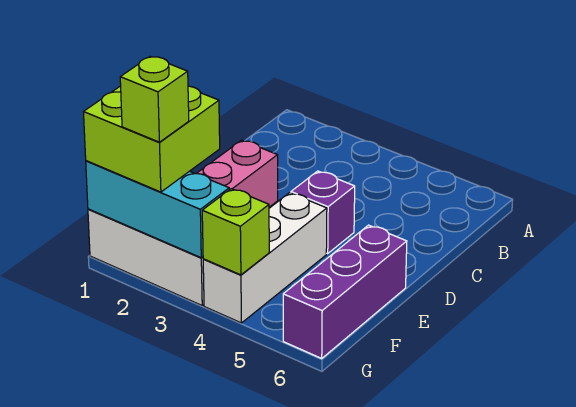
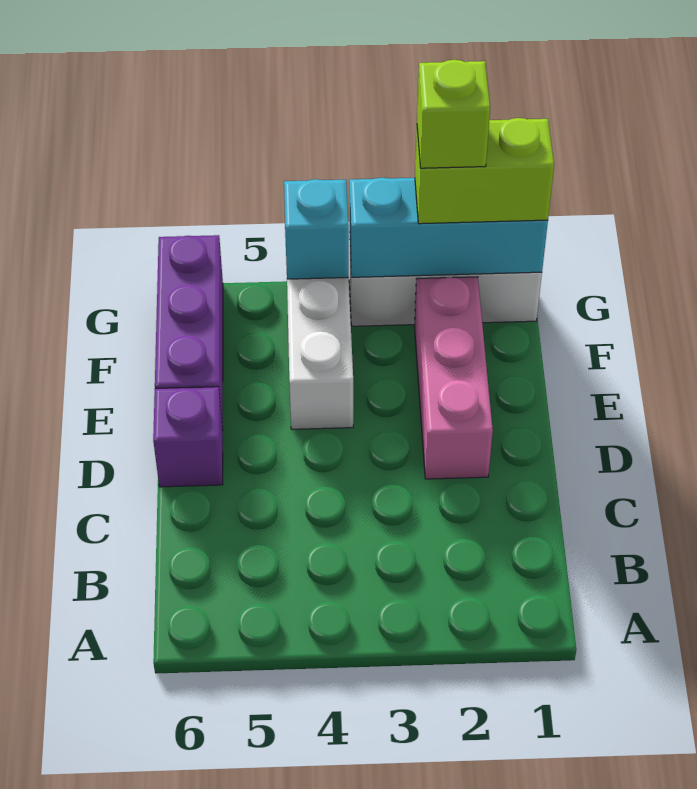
purple brick D4 level 1 -> purple brick D6 level 1
lime brick F1:G2 level 3 -> lime brick G1:G2 level 3
lime brick G4 level 2 -> cyan brick G4 level 2

